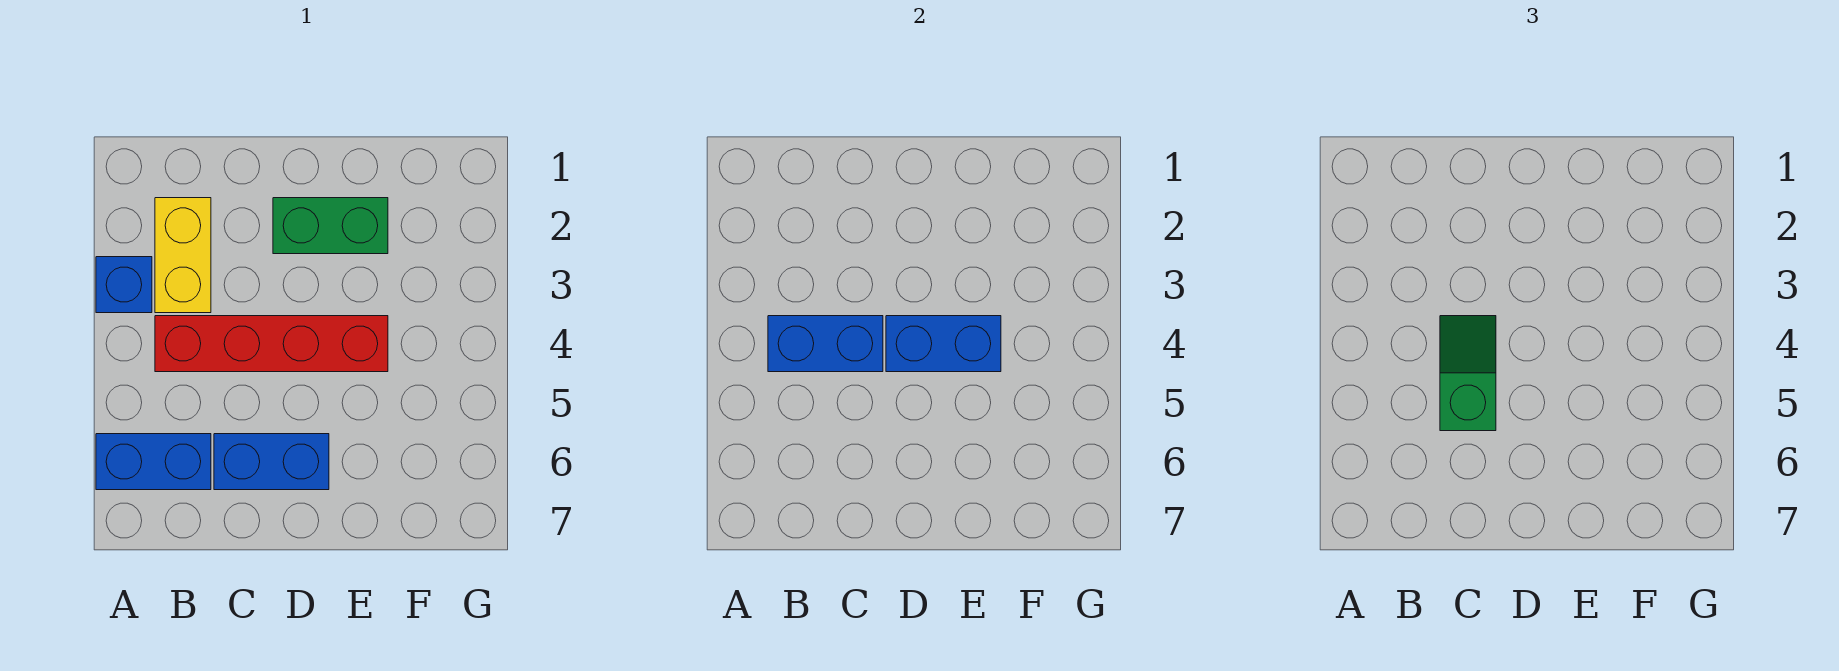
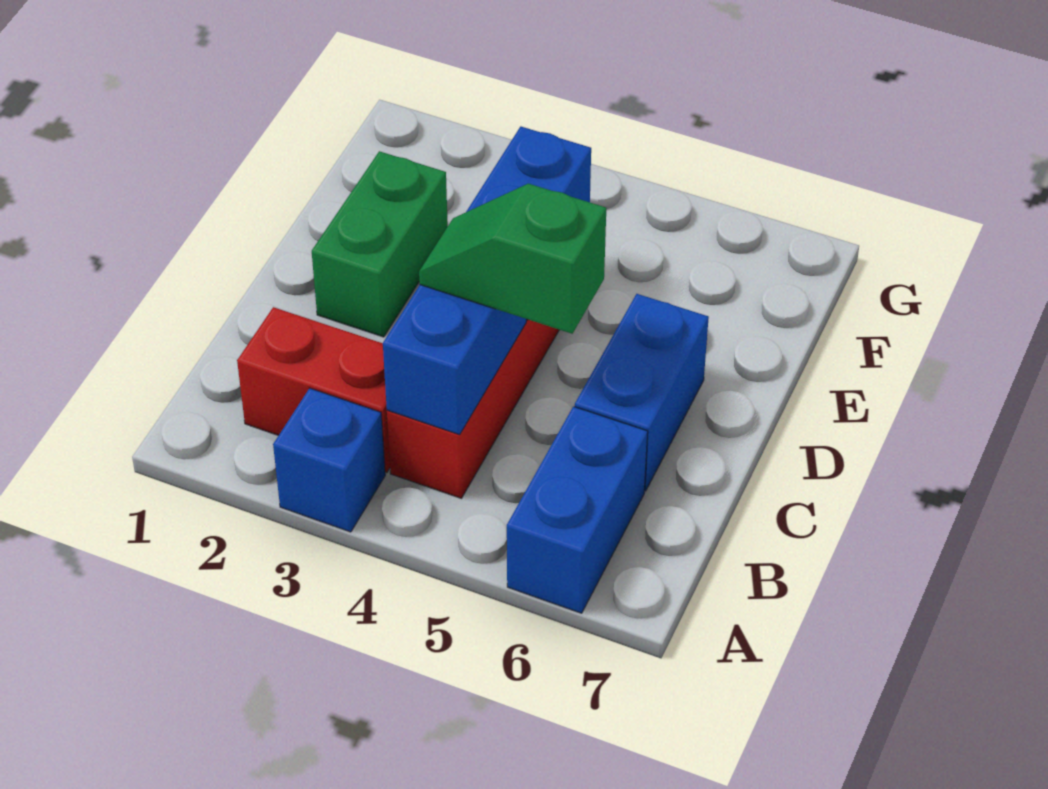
yellow brick B2:B3 level 1 -> red brick B2:B3 level 1

